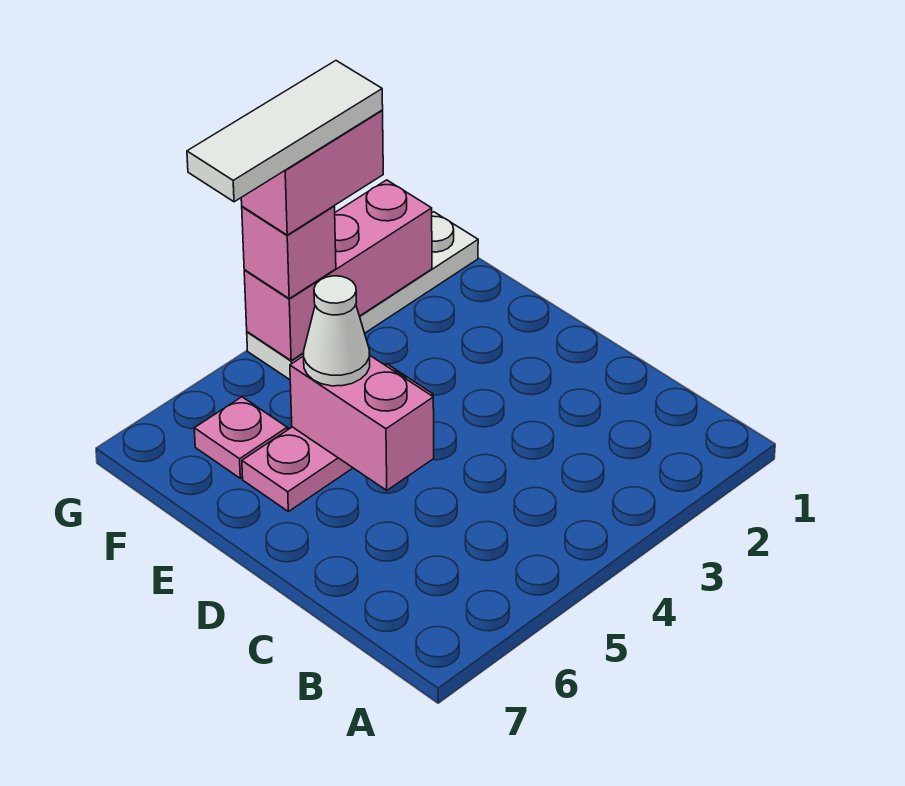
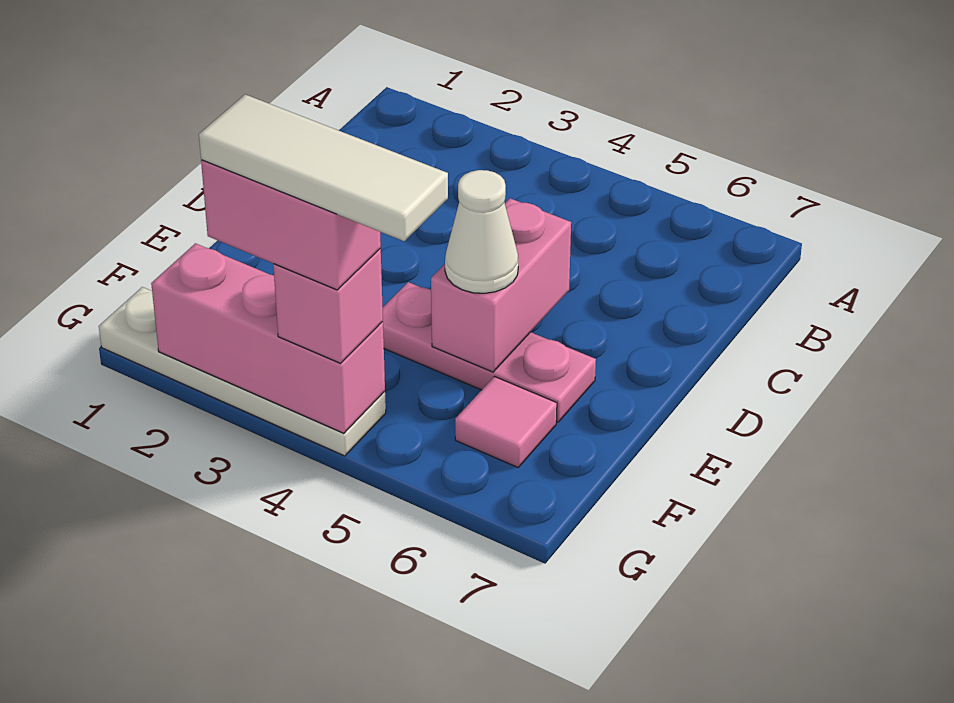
pink plate F6 level 1 -> pink tile F6 level 1

